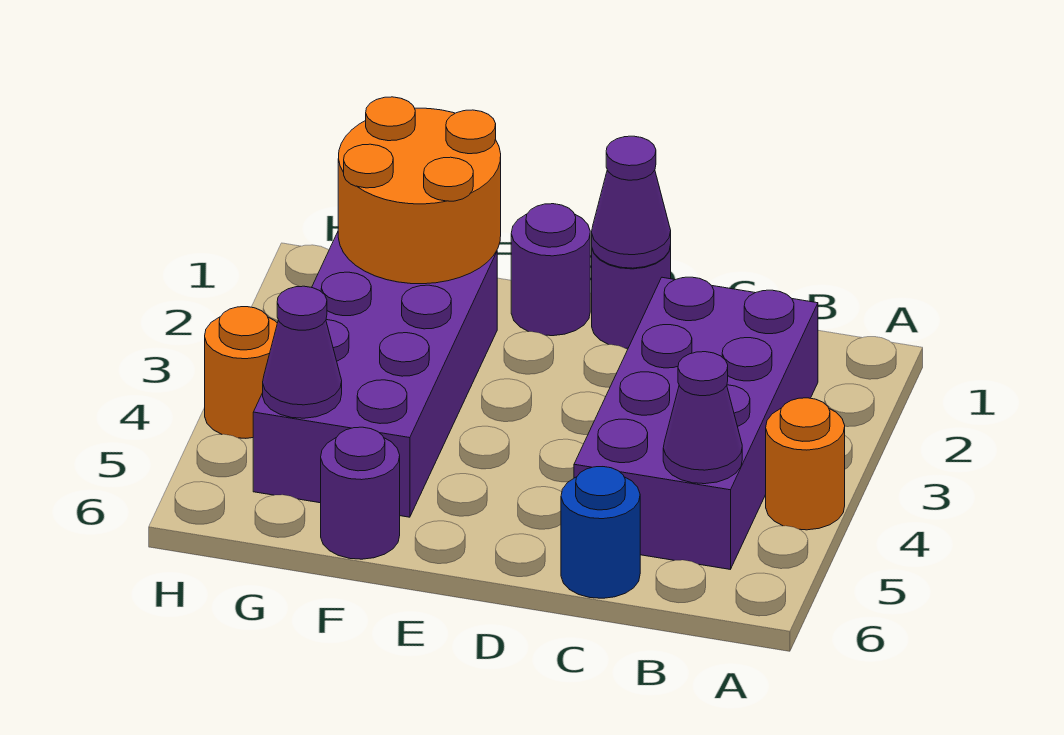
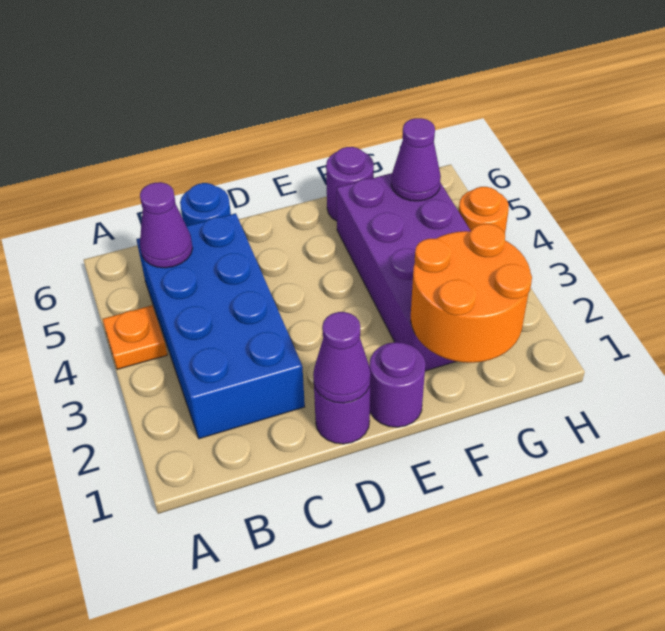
orange round brick A4 level 1 -> orange plate A4 level 1
purple brick B2:C5 level 1 -> blue brick B2:C5 level 1

